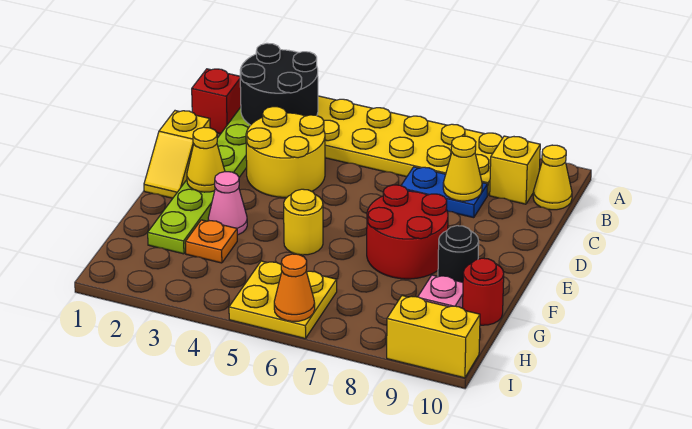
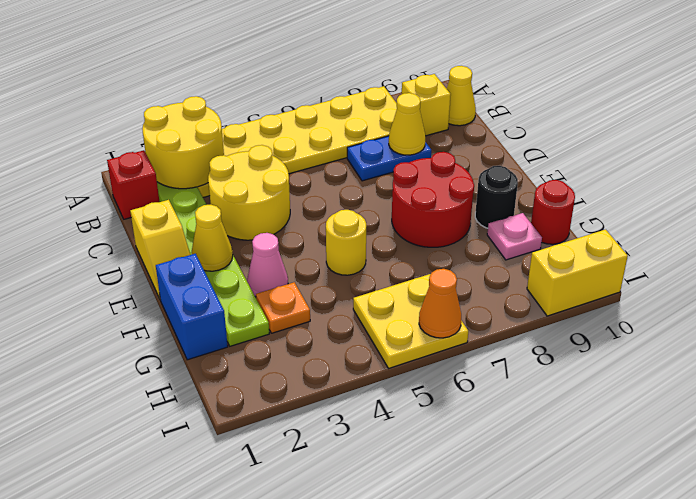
black round brick A2:B3 level 2 -> yellow round brick A2:B3 level 2
none -> blue brick F1:G1 level 1

